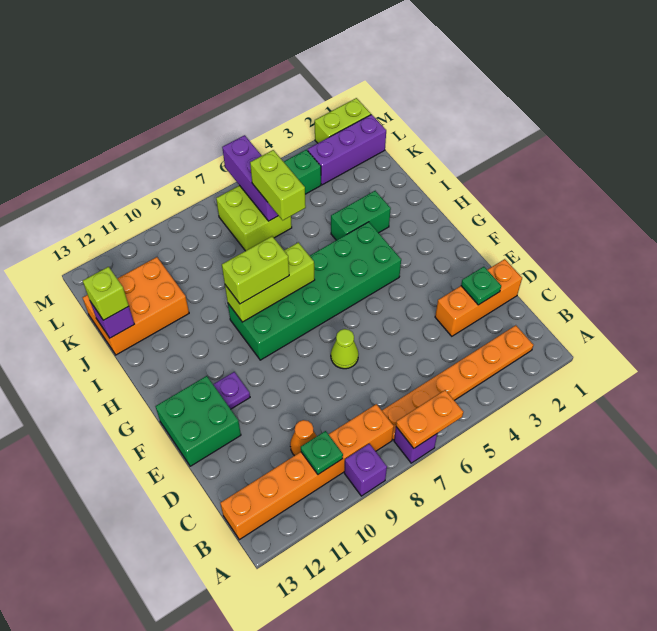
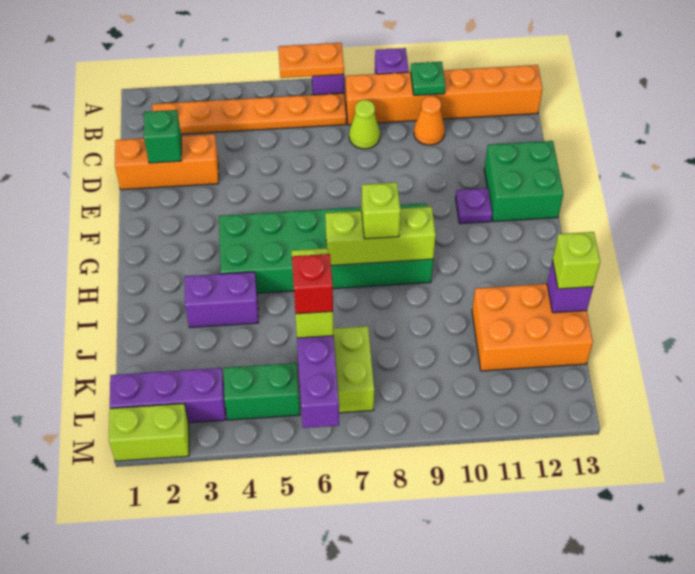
green plate D2 level 2 -> green brick D2 level 2
lime cone E7 level 1 -> lime cone C8 level 1
lime brick H8:H9 level 3 -> lime brick H8 level 3
green brick I3:I4 level 1 -> purple brick I3:I4 level 1
none -> red brick K6 level 4

